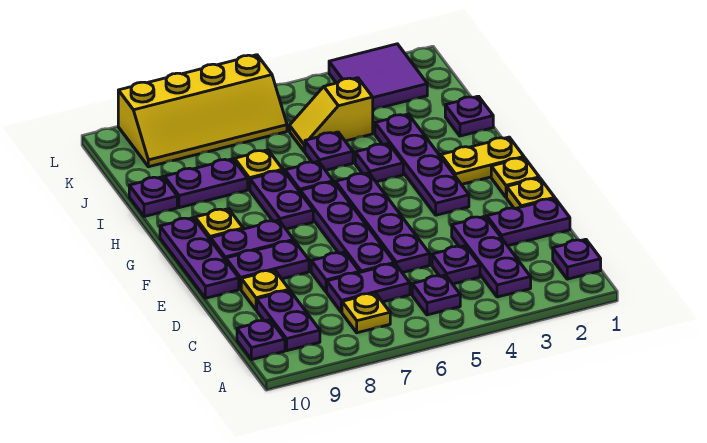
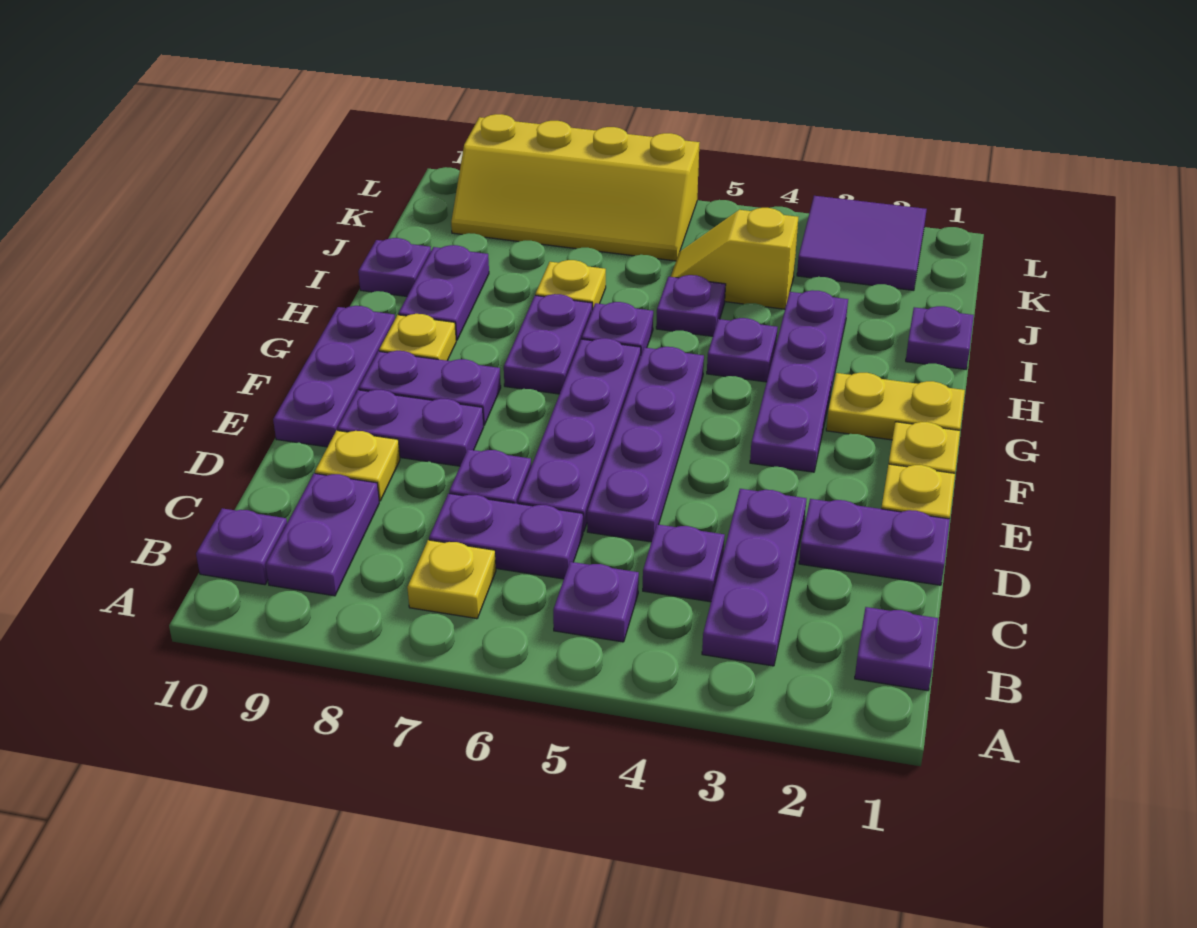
purple plate I8:I9 level 1 -> purple plate H9:I9 level 1

